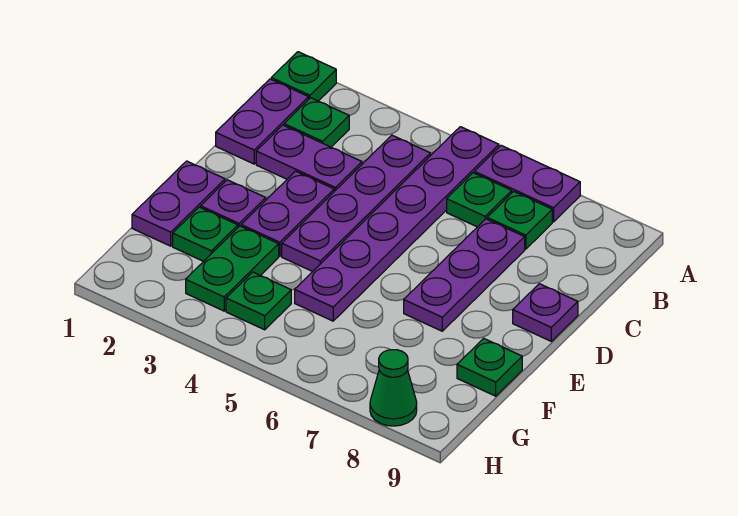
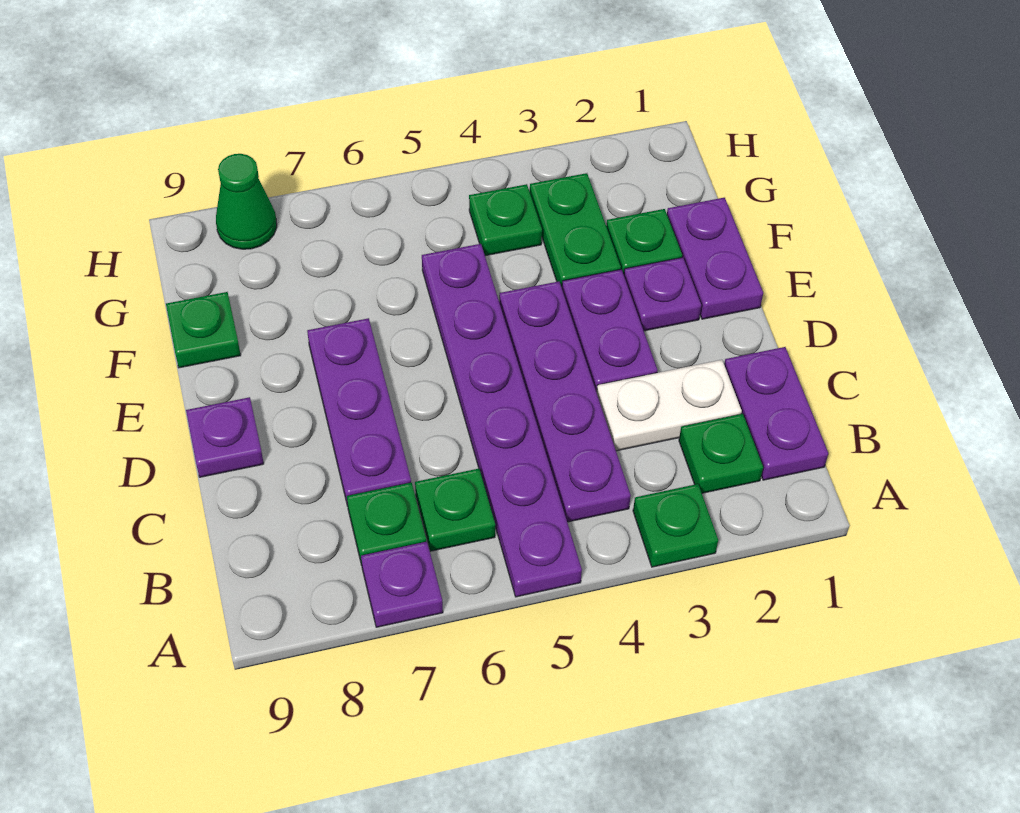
green plate A1 level 1 -> green plate A3 level 1
purple plate A6:A7 level 1 -> purple plate A7 level 1
purple plate C2:C3 level 1 -> white plate C2:C3 level 1

